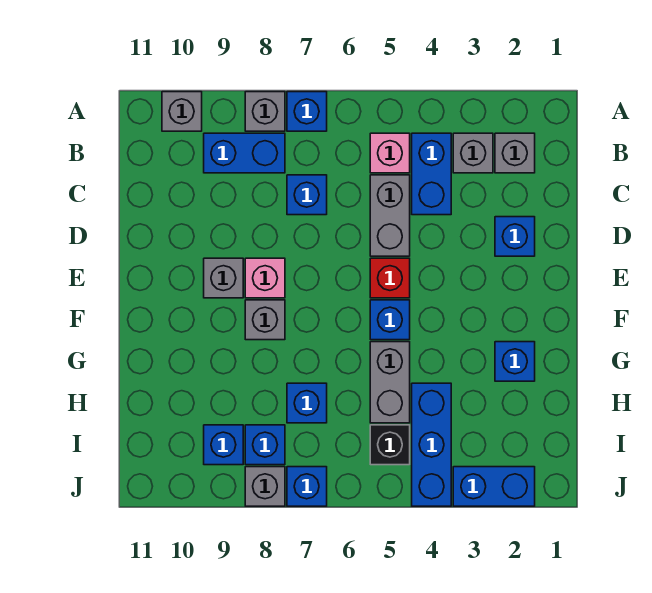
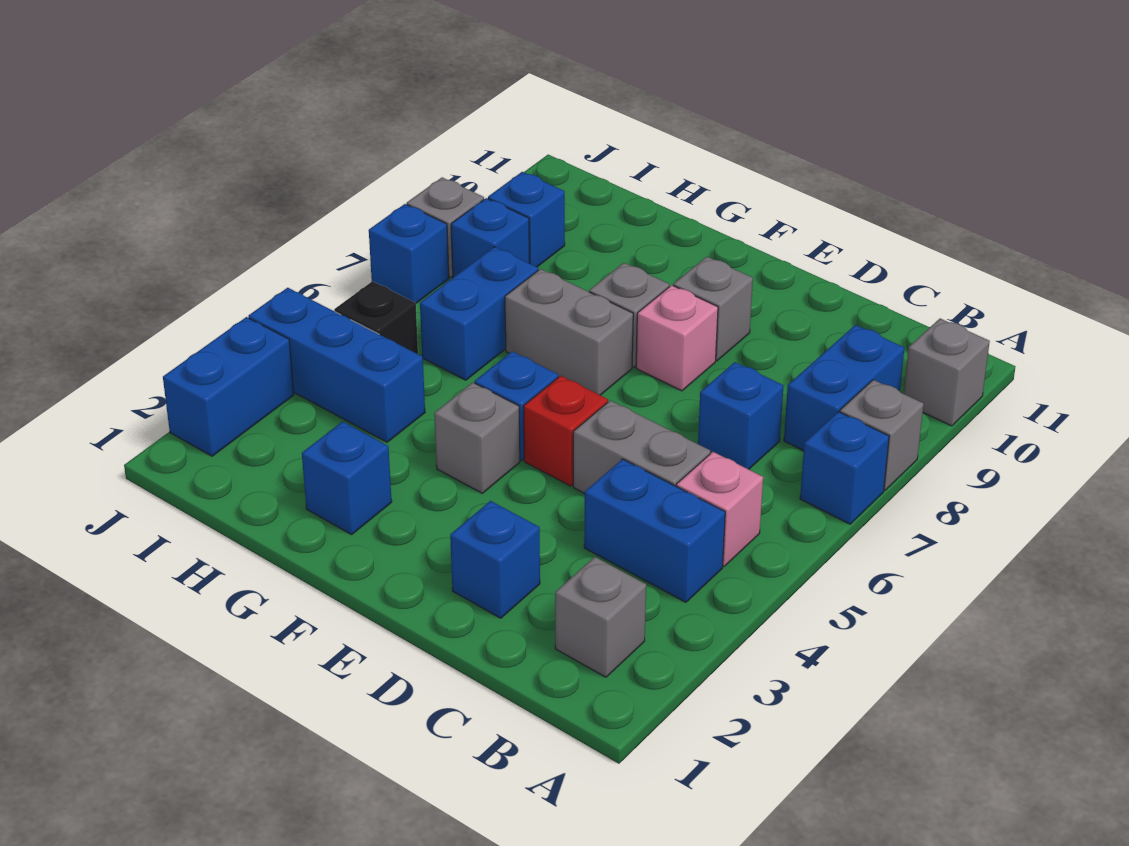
grey brick B3 level 1 -> grey brick F4 level 1
grey brick G5:H5 level 1 -> grey brick F7:G7 level 1
blue brick H7 level 1 -> blue brick H6:H7 level 1

